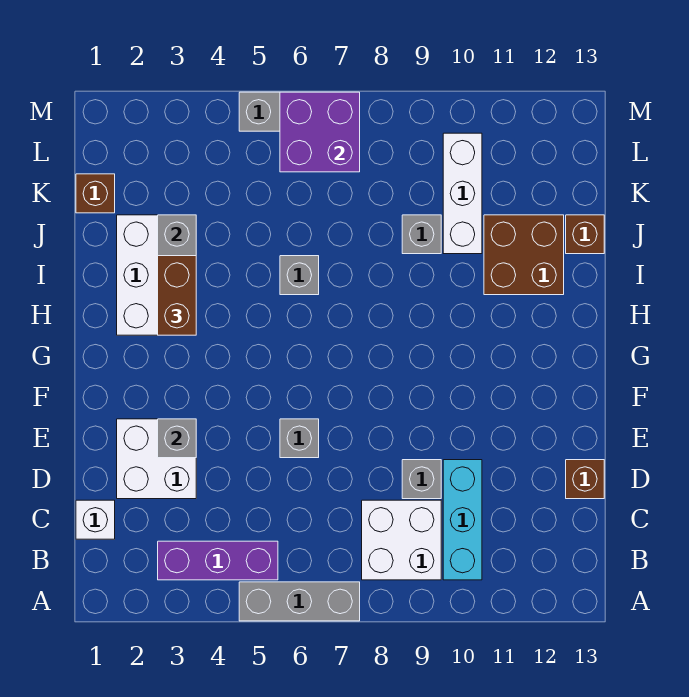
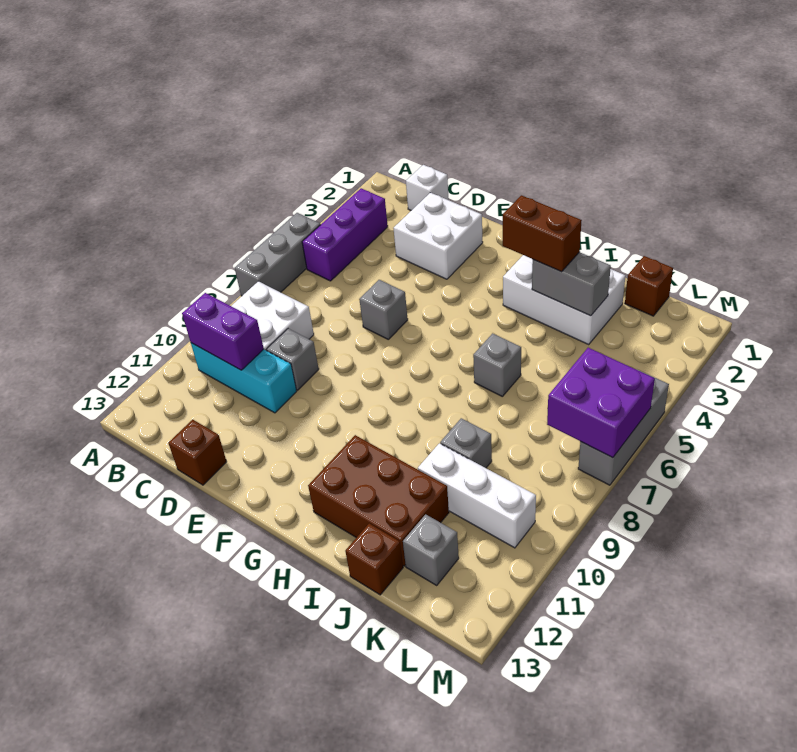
none -> purple brick B10:C10 level 2
grey brick E3 level 2 -> grey brick K12 level 1
brown brick I11:J12 level 1 -> brown brick H11:J12 level 1

